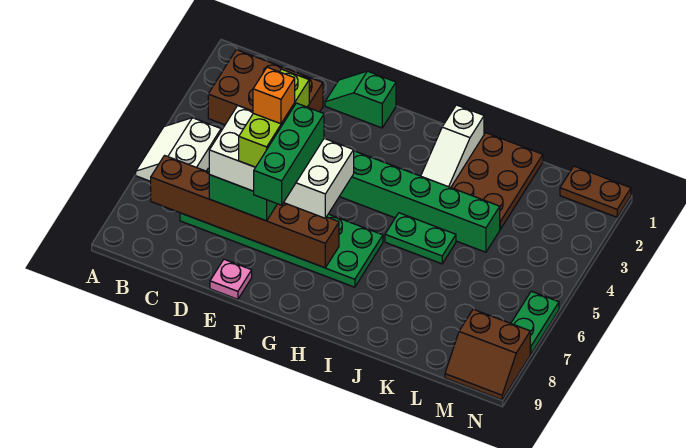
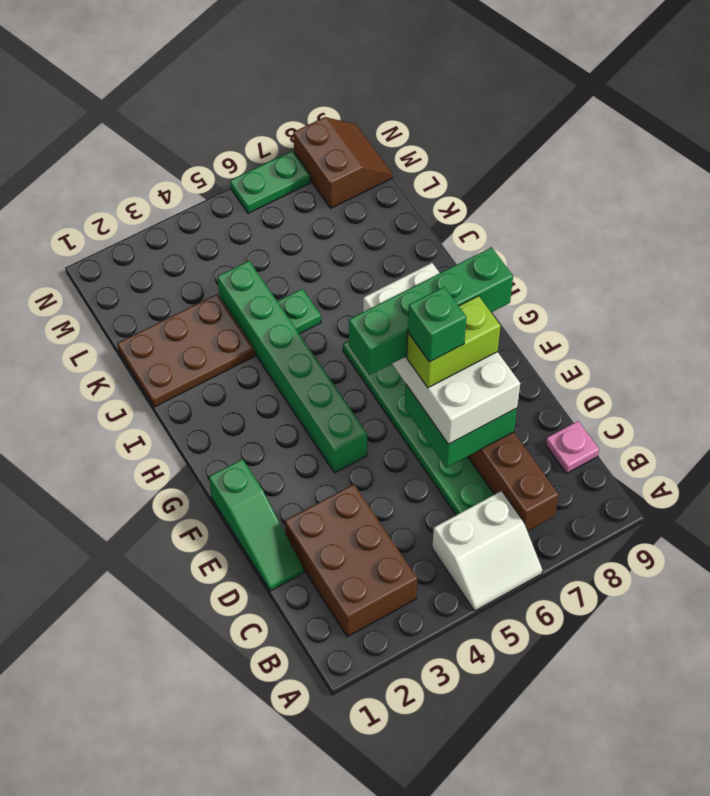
green slope E1:F1 level 1 top F -> green slope D1:F1 level 1 top F
lime brick E5:E7 level 5 -> lime brick E6:E7 level 5
orange brick E6 level 6 -> green brick E6 level 6
pink plate E9 level 1 -> pink plate C9 level 1
green brick F6:F8 level 5 -> green brick F5:F8 level 5
white slope I1:I3 level 1 top 1 -> none
green plate I5:J5 level 1 -> green plate J5 level 1
brown plate M1:N1 level 1 -> none

